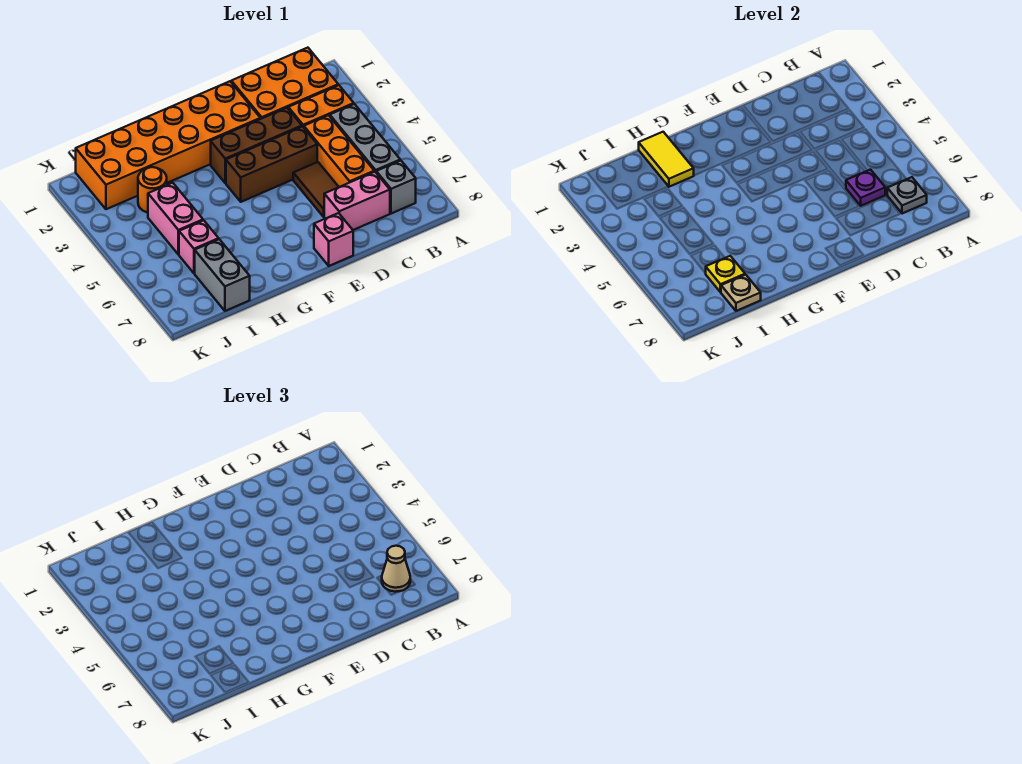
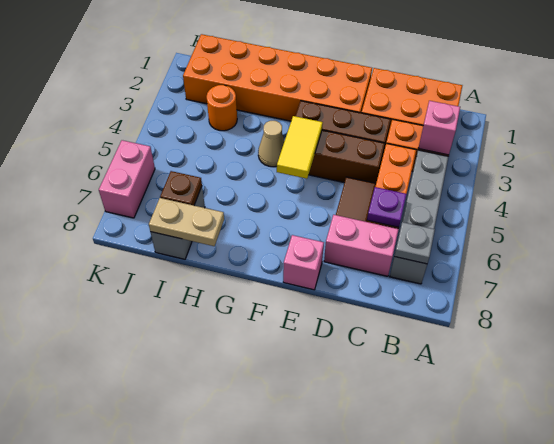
tan cone B7 level 3 -> tan cone G4 level 1
yellow tile H1:H2 level 2 -> yellow tile F4:F5 level 2
pink brick I4:I5 level 1 -> pink brick K6:K7 level 1
pink brick I6 level 1 -> pink brick B3 level 2
yellow plate I7 level 2 -> brown plate I7 level 2
tan plate I8 level 2 -> tan plate H8:I8 level 2

